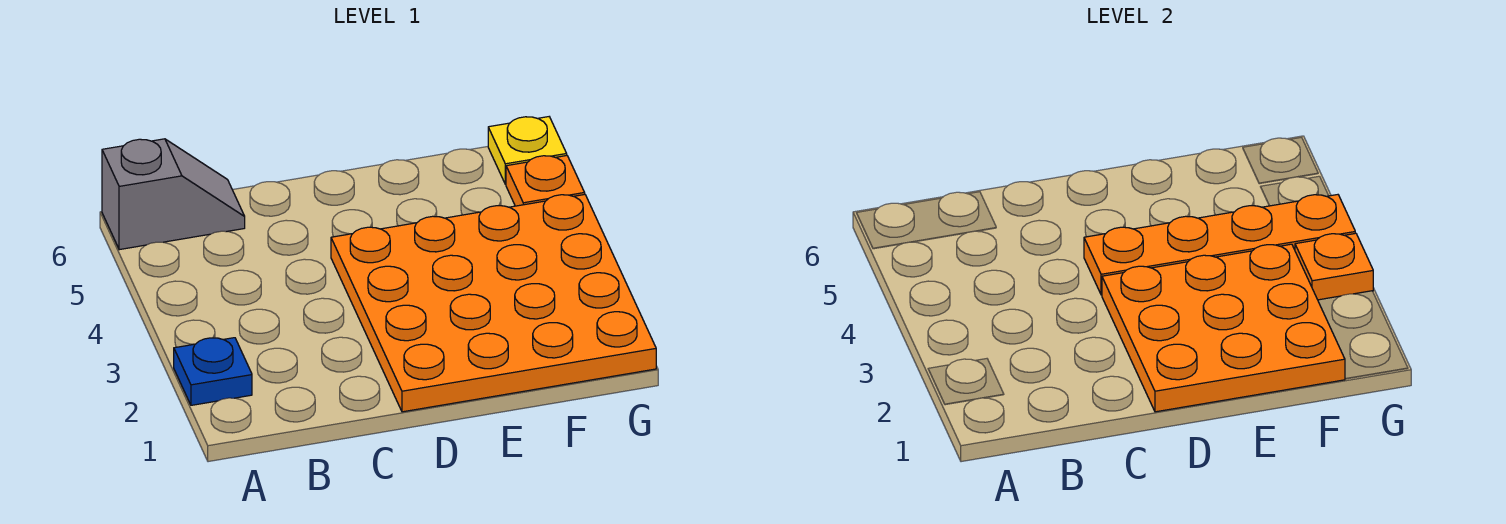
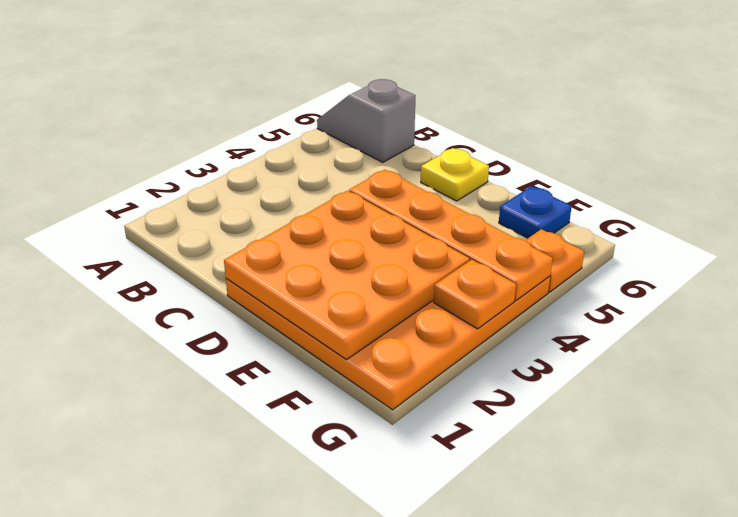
blue plate A2 level 1 -> blue plate F6 level 1
grey slope A6:B6 level 1 top A -> grey slope A6:B6 level 1 top B
yellow plate G6 level 1 -> yellow plate D6 level 1

